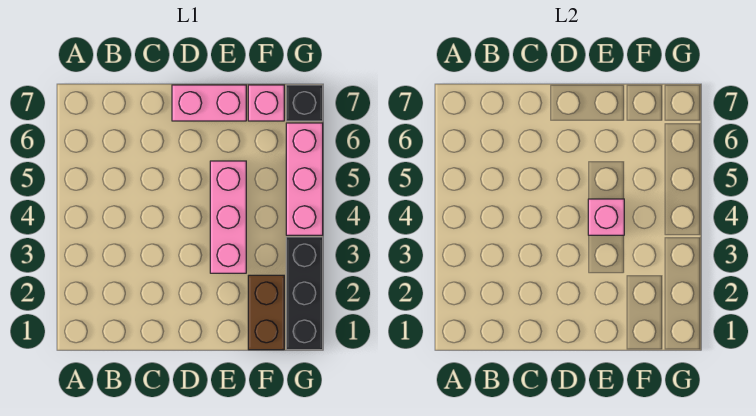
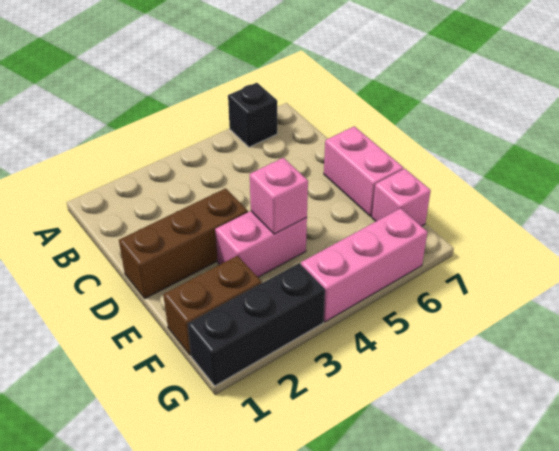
none -> brown brick D1:D3 level 1
pink brick E3:E5 level 1 -> pink brick E3:E4 level 1
black brick G7 level 1 -> black brick A6 level 1

